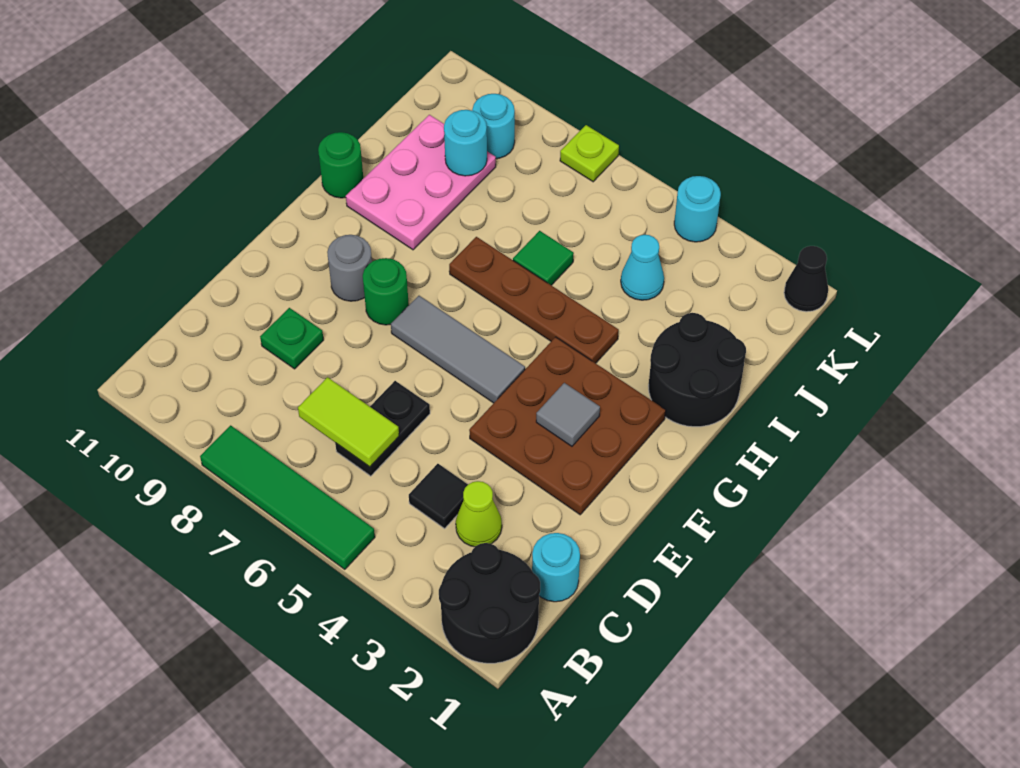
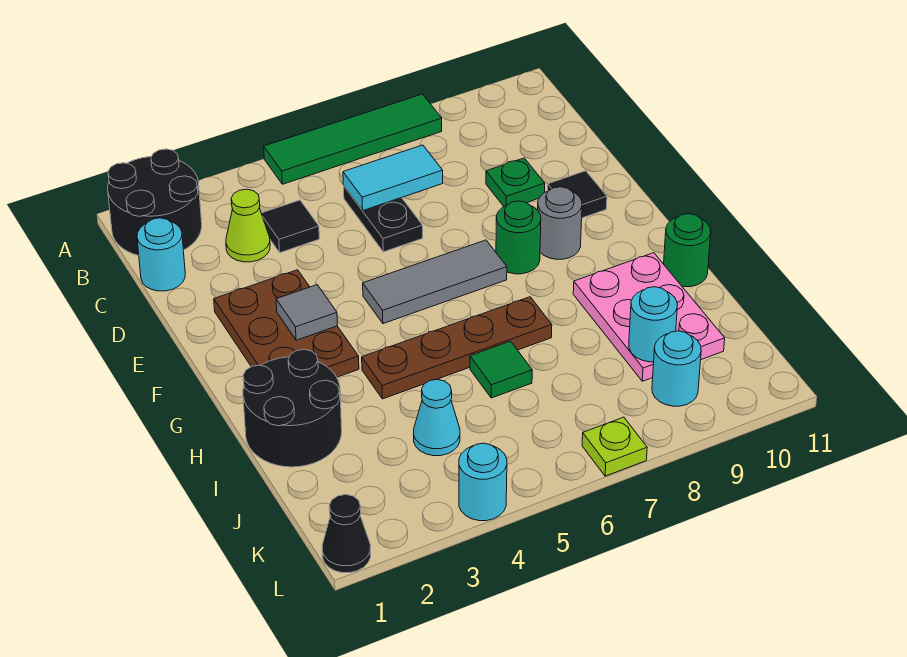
lime tile C6:C7 level 2 -> cyan tile C6:C7 level 2
brown plate E2:G4 level 1 -> brown plate E2:G3 level 1
none -> black tile E10 level 1

